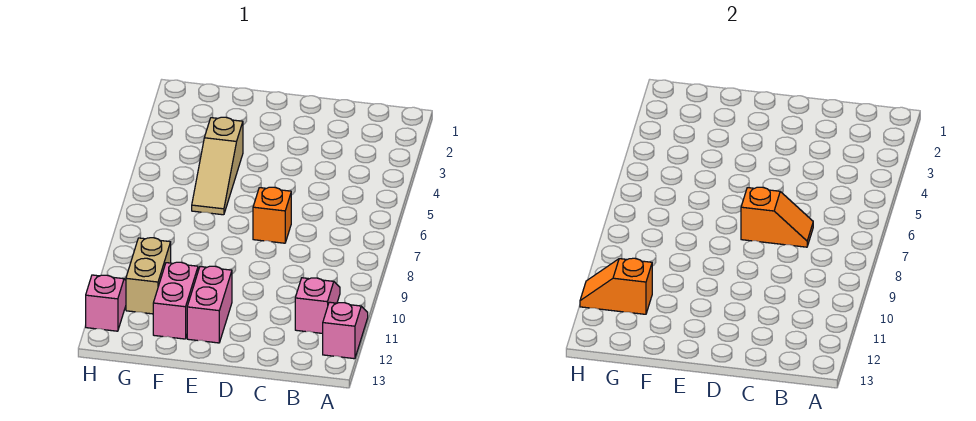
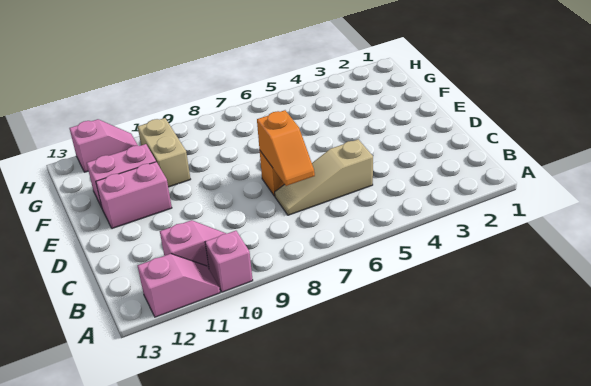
none -> pink brick A10 level 1
tan slope F4:F6 level 1 top 4 -> tan slope C5:C7 level 1 top 5
tan brick G10:G11 level 1 -> tan brick F10:G10 level 1
orange slope G11:H11 level 2 top G -> none

